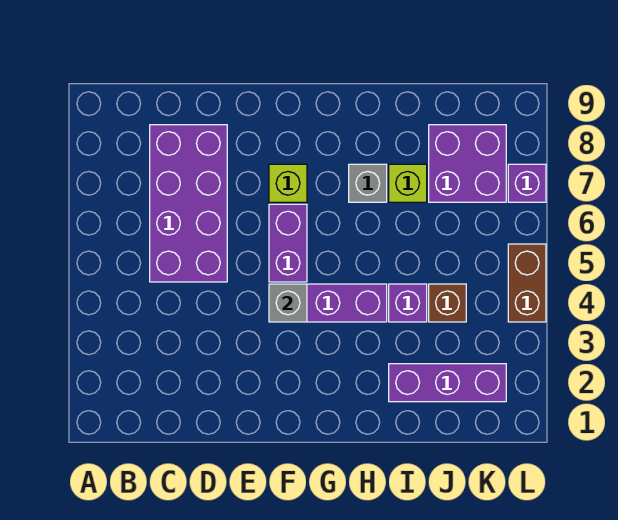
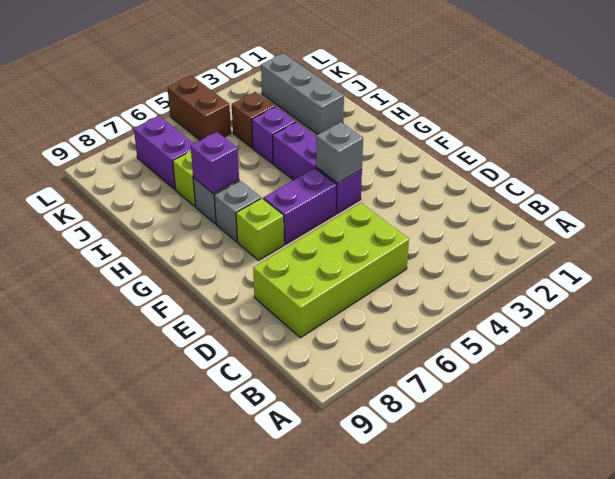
purple brick C5:D8 level 1 -> lime brick C5:D8 level 1
none -> grey brick G7 level 1
purple brick I2:K2 level 1 -> grey brick I2:K2 level 1
purple brick J7:K8 level 1 -> purple brick J7:K7 level 1
brown brick L4:L5 level 1 -> brown brick K5:L5 level 1
purple brick L7 level 1 -> purple brick H7 level 2

